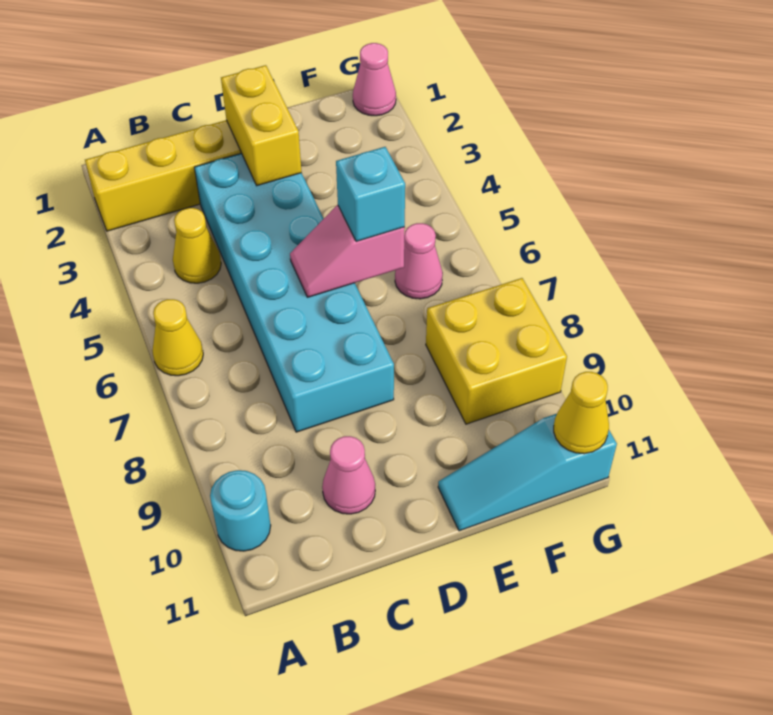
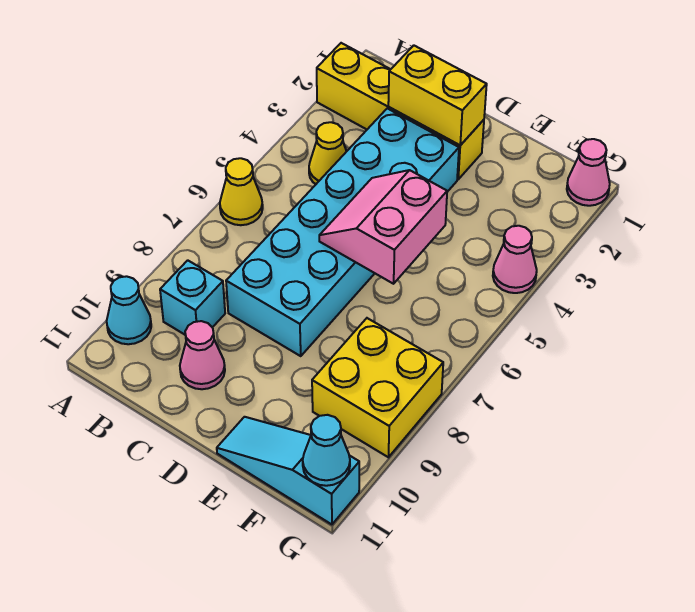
cyan round brick A10 level 1 -> cyan cone A10 level 1
yellow brick D2:D3 level 2 -> yellow brick C2:D2 level 2
pink slope D6:E6 level 2 top E -> pink slope D5:E6 level 2 top E
cyan brick E6 level 3 -> cyan brick B9 level 1
pink cone F6 level 1 -> pink cone G4 level 1
yellow cone G11 level 2 -> cyan cone G11 level 2

